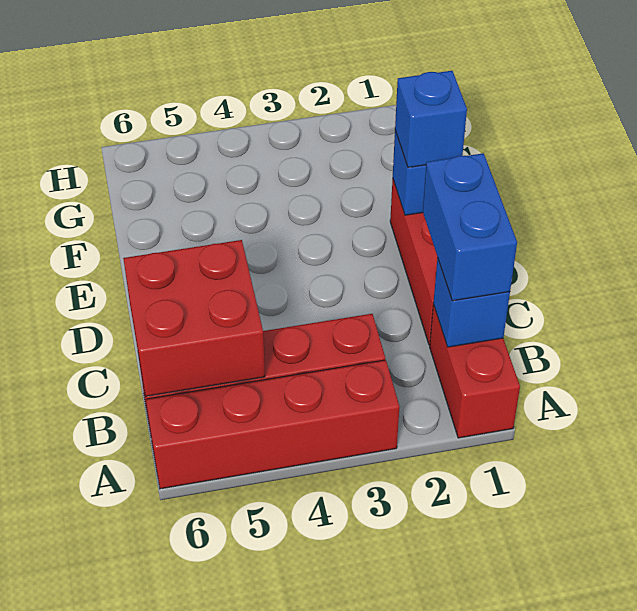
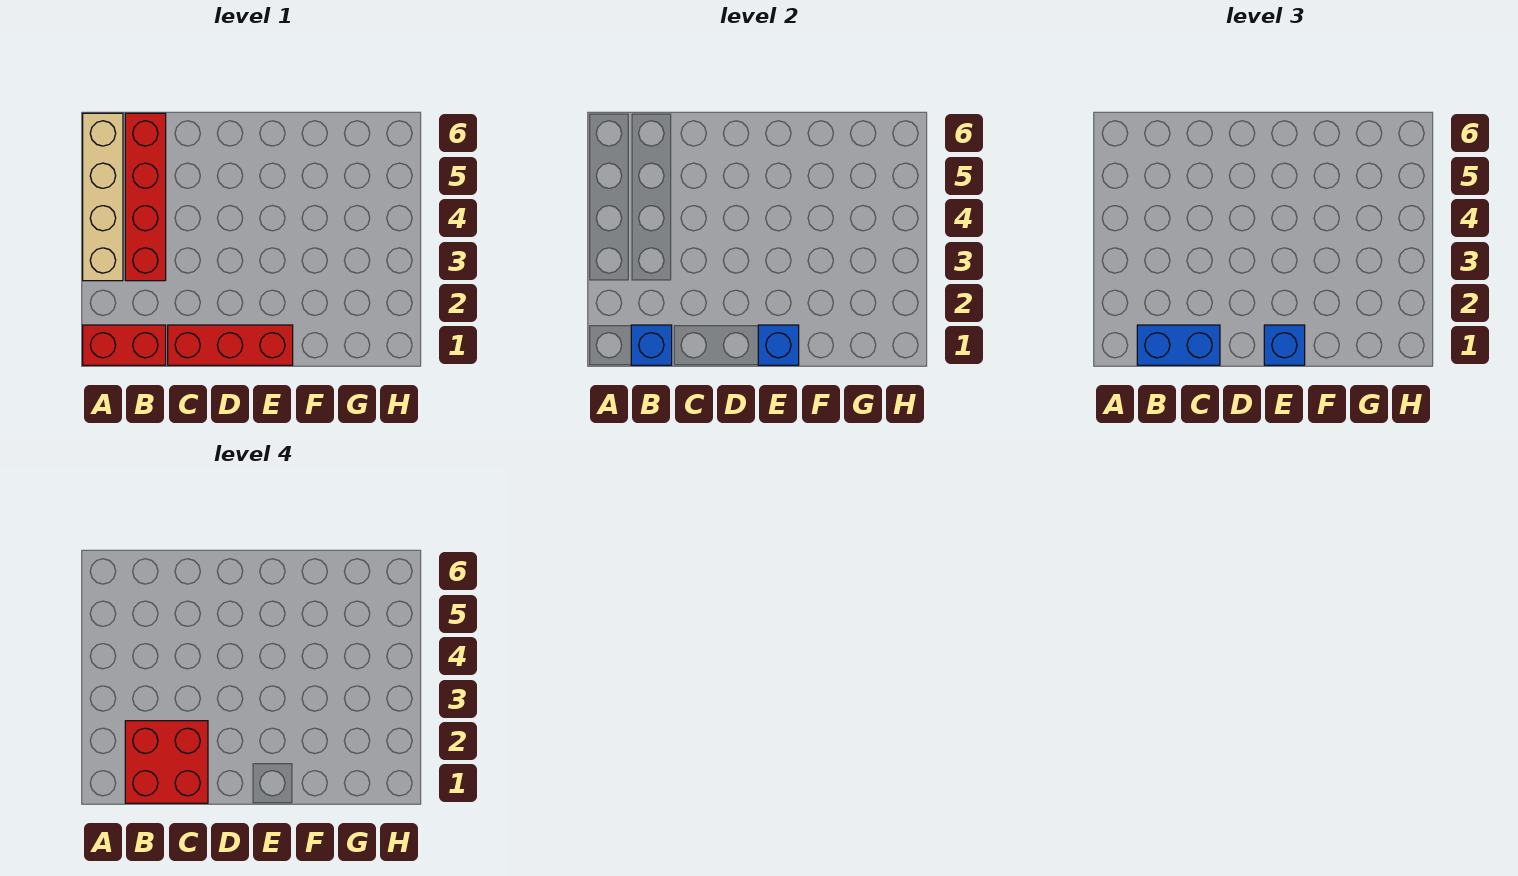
red brick A3:A6 level 1 -> tan brick A3:A6 level 1
red brick B5:C6 level 2 -> red brick B1:C2 level 4

